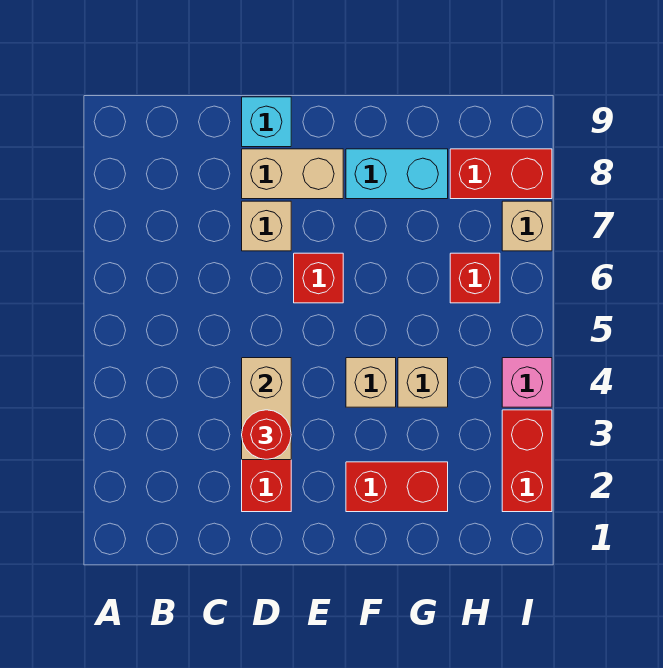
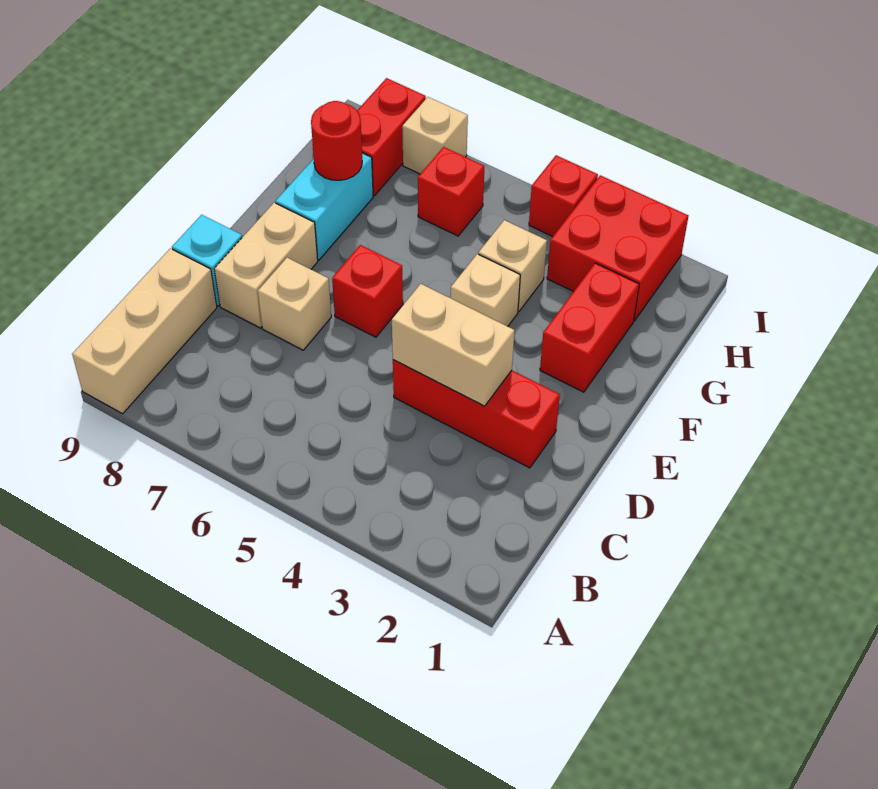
none -> tan brick A9:C9 level 1
red round brick D3 level 3 -> red round brick G8 level 2
red brick I2:I3 level 1 -> red brick H2:I3 level 1
pink brick I4 level 1 -> red brick I4 level 1

